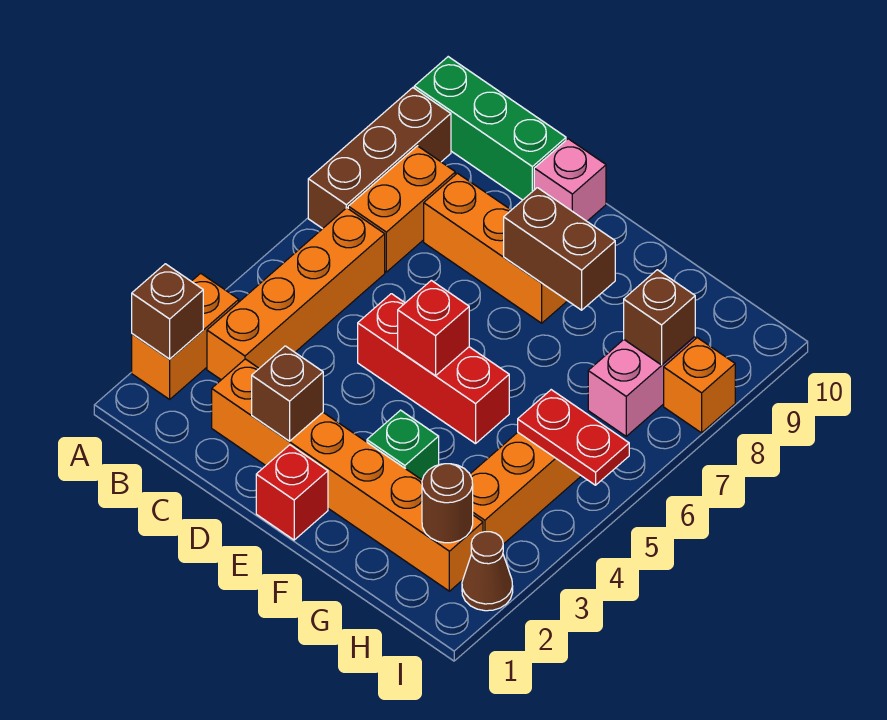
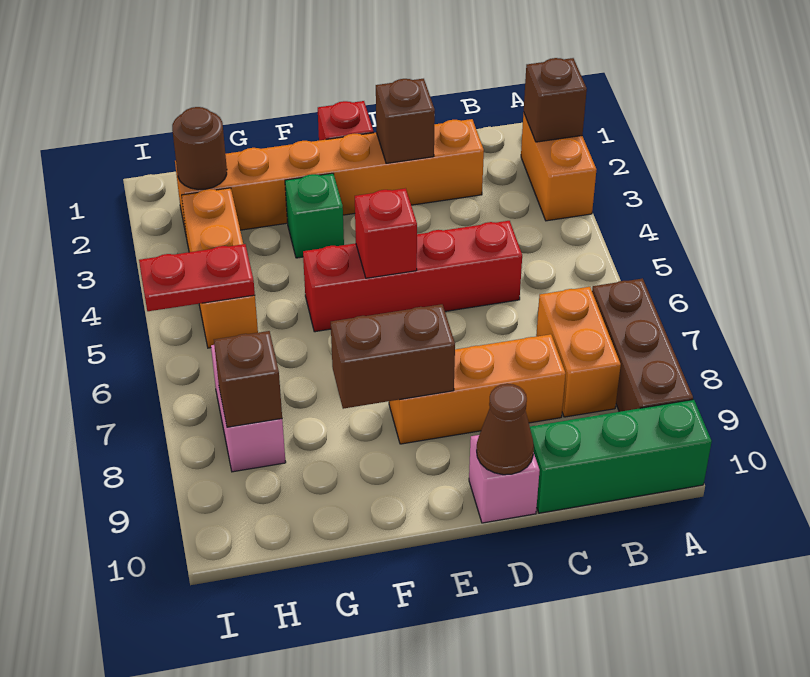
orange brick B3:B6 level 1 -> none
red brick D5:F5 level 1 -> red brick C5:F5 level 1
brown cone I2 level 1 -> brown cone D10 level 2
orange brick I8 level 1 -> none

